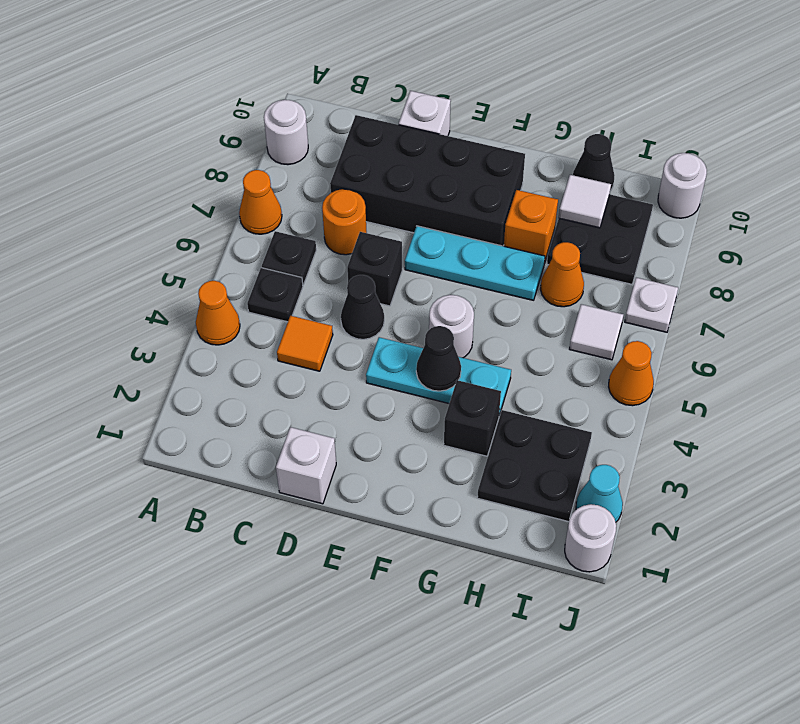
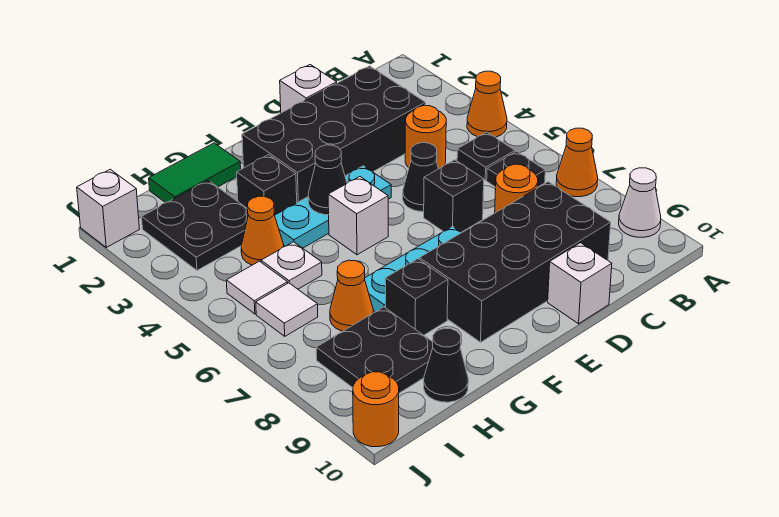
white round brick A9 level 1 -> white cone A9 level 1
none -> black brick C2:F3 level 1
orange tile C4 level 1 -> orange round brick C4 level 1
white round brick F5 level 1 -> white brick F5 level 1
none -> green tile G1:H1 level 1
orange brick G8 level 1 -> black brick G8 level 1
white tile H9 level 2 -> white tile I5 level 1
white round brick J1 level 1 -> white brick J1 level 1
cyan cone J2 level 1 -> none
orange cone J5 level 1 -> orange cone H4 level 1
white plate J7 level 1 -> white plate H5 level 1
white round brick J10 level 1 -> orange round brick J10 level 1

